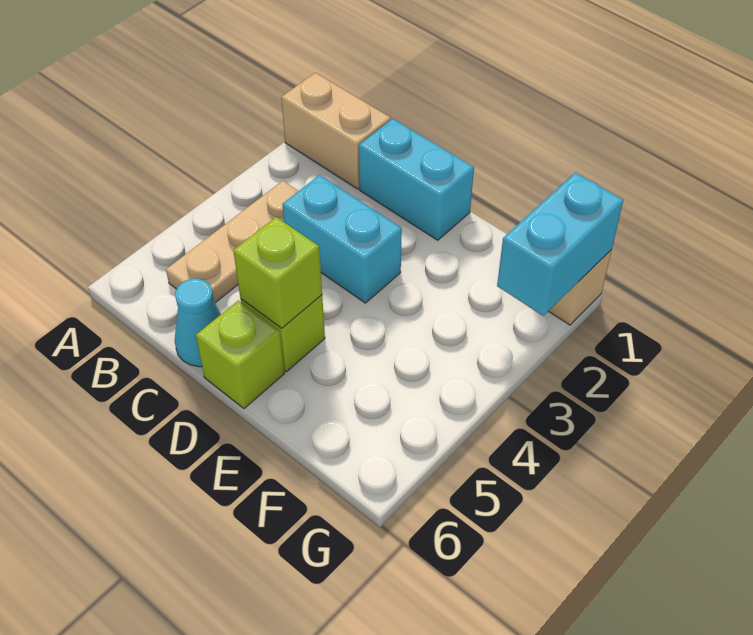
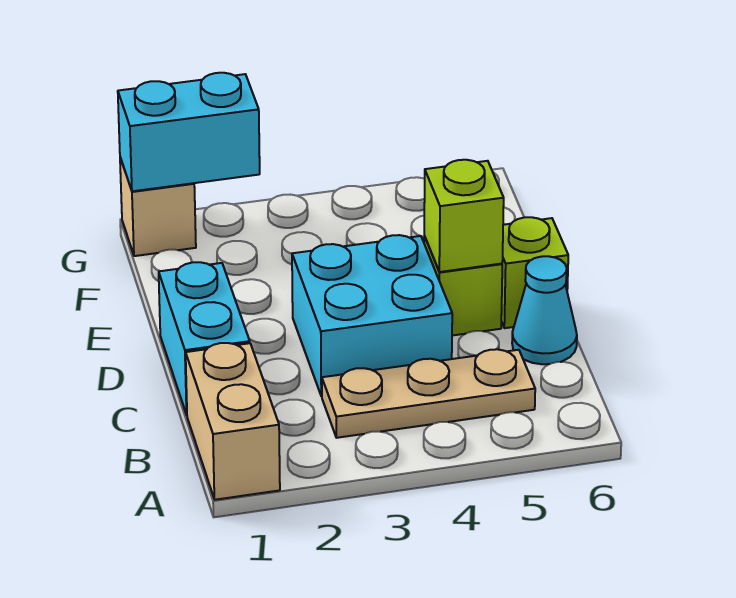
cyan brick C3:D3 level 1 -> cyan brick C3:D4 level 1

